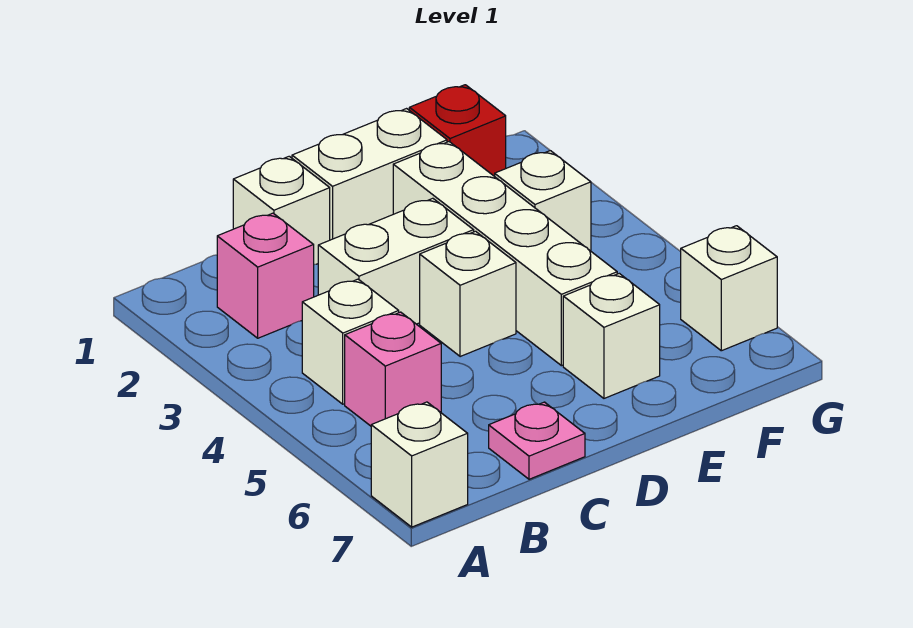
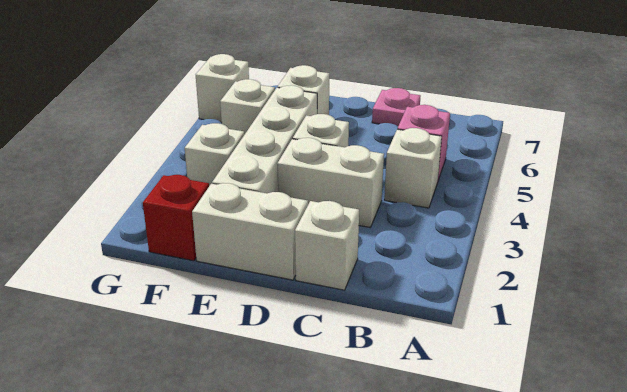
white brick A7 level 1 -> white brick F5 level 1
pink brick B2 level 1 -> none

